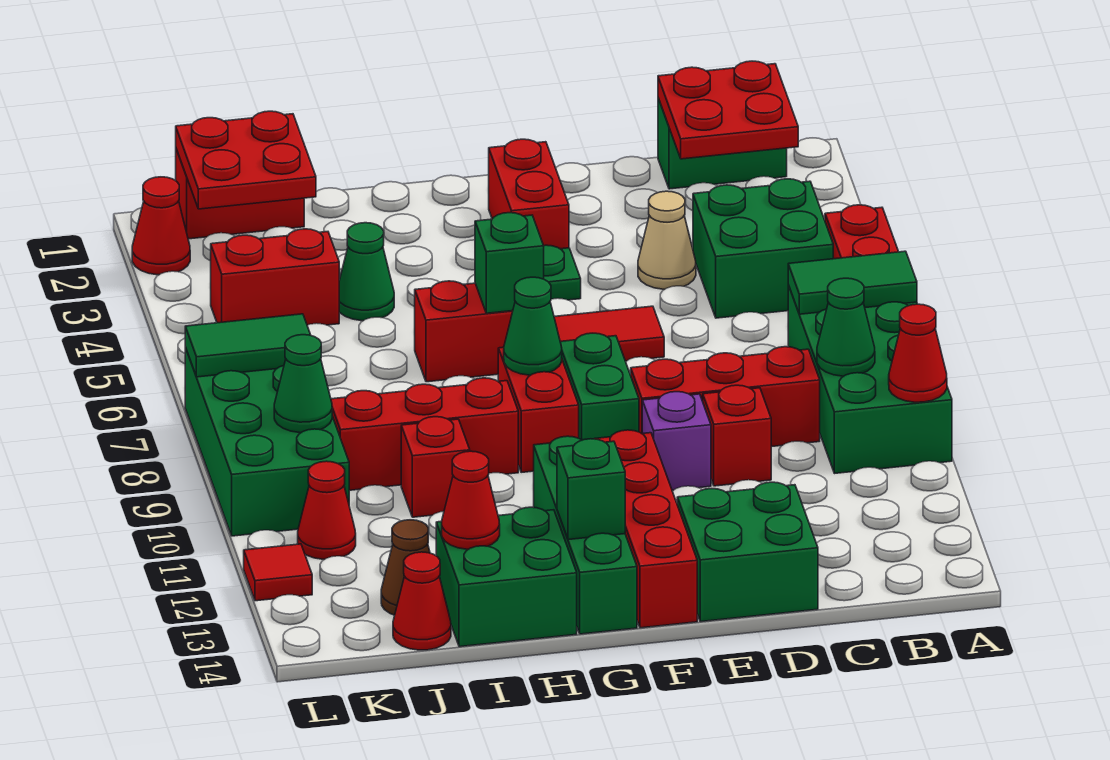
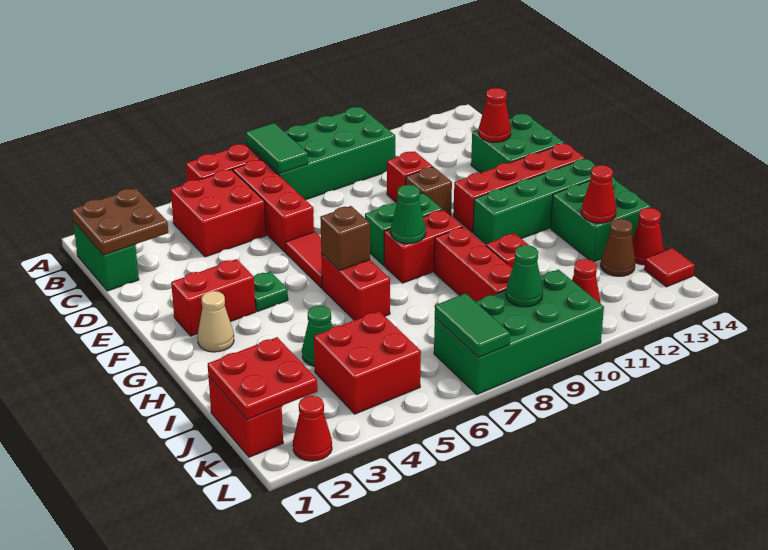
red cone A10 level 2 -> red cone D13 level 2
red plate B1:C2 level 2 -> brown plate B1:C2 level 2
green brick B4:C5 level 1 -> red brick B4:C5 level 1
green cone B9 level 2 -> none
red brick C9:E9 level 1 -> red brick B6:D6 level 1
tan cone D4 level 1 -> tan cone G2 level 1
purple brick E10 level 1 -> brown brick E10 level 1
green brick G6 level 2 -> brown brick G6 level 2
green brick G13 level 2 -> none
red brick J4:K4 level 1 -> red brick J4:K5 level 1
red tile L12 level 1 -> red tile K14 level 1

